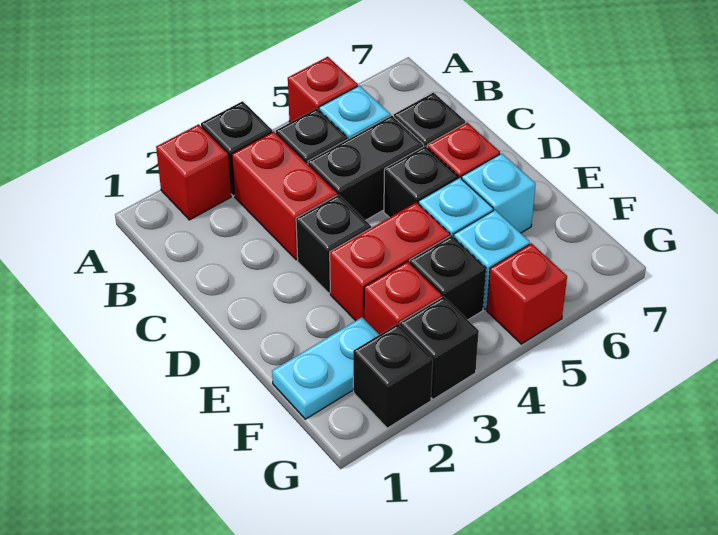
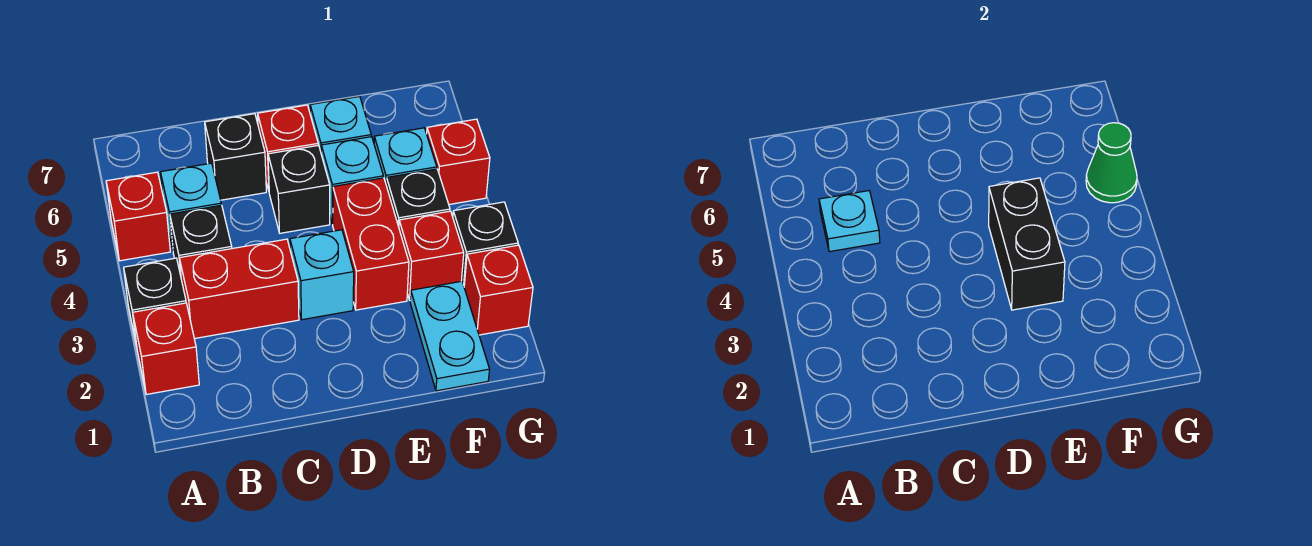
none -> cyan plate B5 level 2
black brick C4:C5 level 1 -> black brick E3:E4 level 2
black brick D3 level 1 -> cyan brick D3 level 1
black brick G2 level 1 -> red brick G2 level 1
none -> green cone G5 level 2

